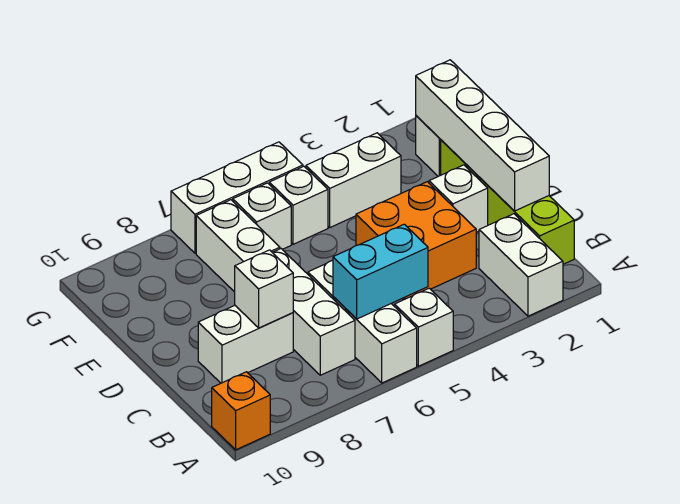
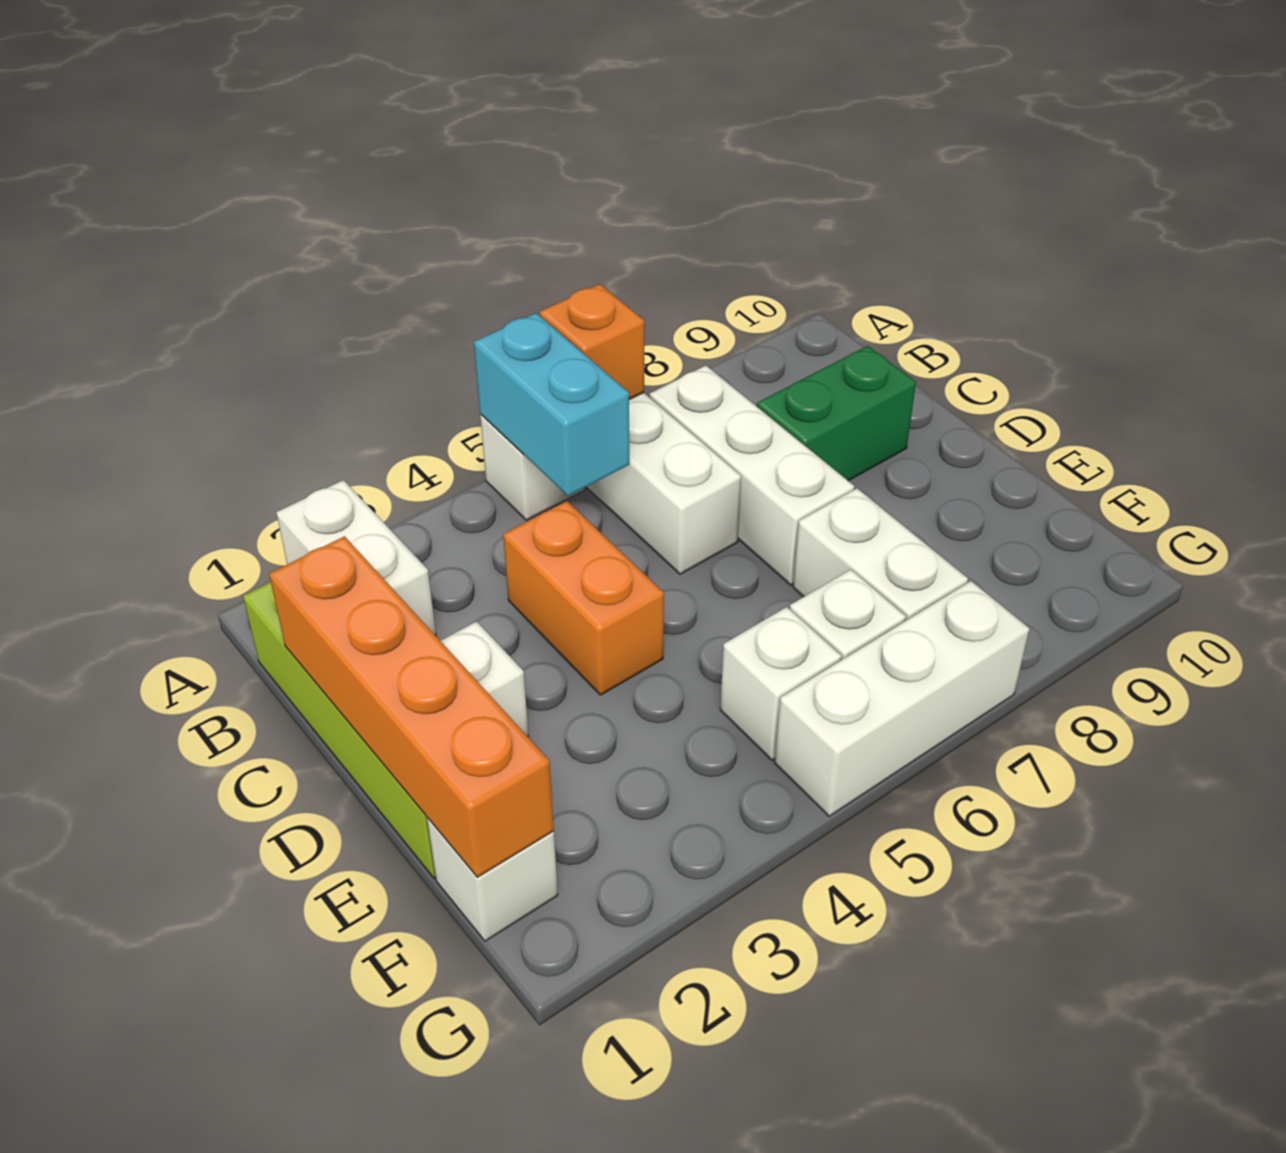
orange brick A10 level 1 -> orange brick A6 level 2
cyan brick B5:B6 level 2 -> cyan brick A5:B5 level 2
white brick C1:F1 level 2 -> orange brick C1:F1 level 2
orange brick C3:D4 level 1 -> orange brick C4:D4 level 1
white brick C8:C9 level 1 -> green brick C8:C9 level 1
white brick C8 level 2 -> none
white brick F3:F4 level 1 -> none

